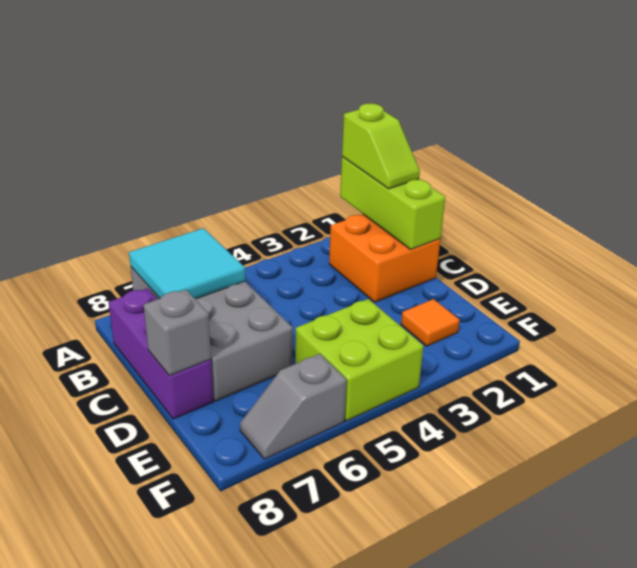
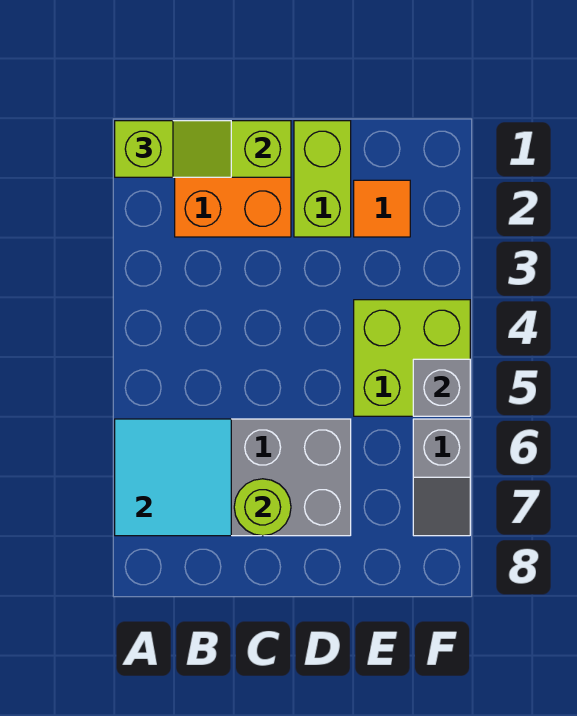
purple brick B8:D8 level 1 -> none
none -> lime round brick C7 level 2
none -> lime brick D1:D2 level 1
grey brick D8 level 2 -> grey brick F5 level 2

